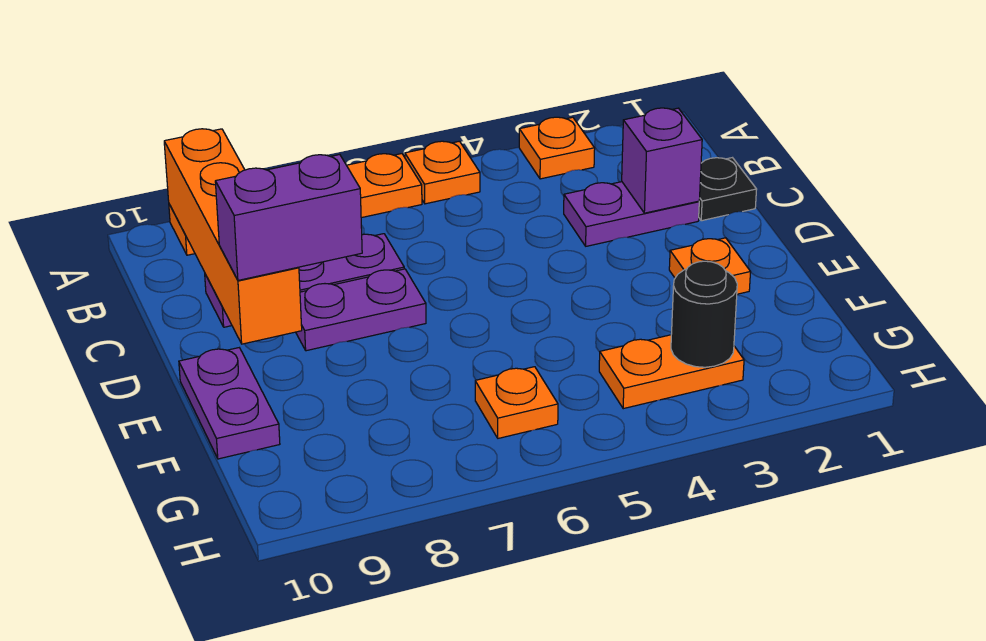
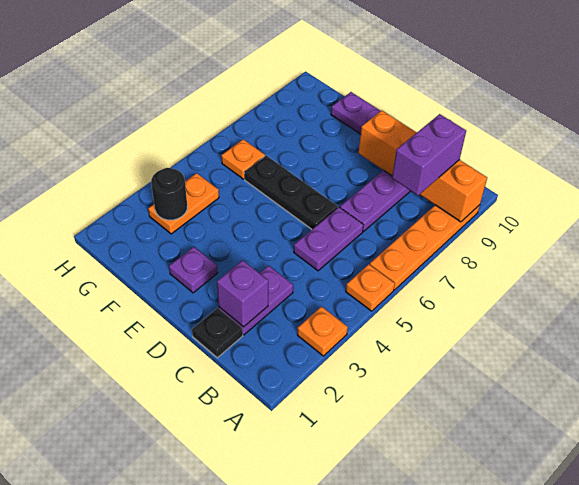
none -> black plate D6:F6 level 1
purple plate D7:D8 level 1 -> purple plate C5:C6 level 1
purple brick D8:D9 level 3 -> purple brick B8:B9 level 3
orange plate E2 level 1 -> purple plate E2 level 1

